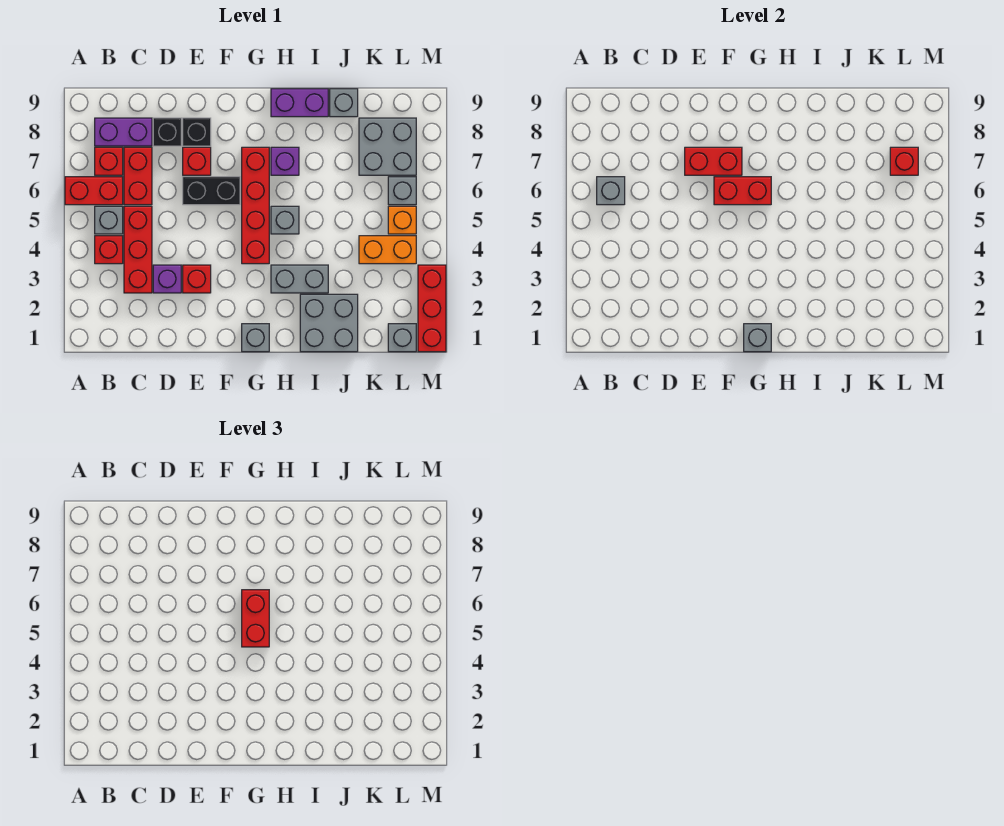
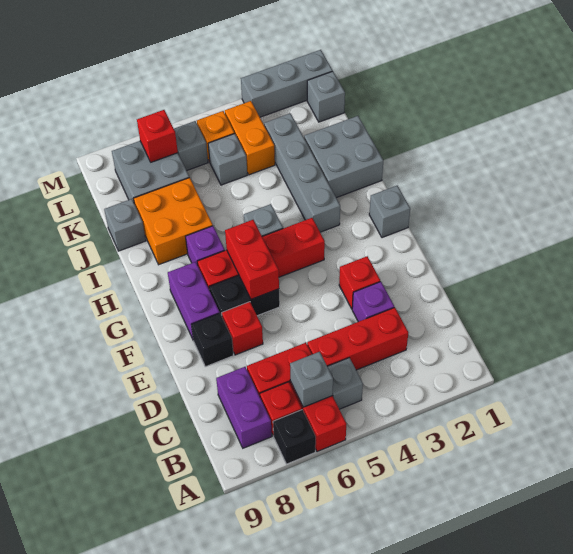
red brick B4 level 1 -> none
black brick D8 level 1 -> black brick A7 level 1
black brick E6:F6 level 1 -> black brick F6:F7 level 1
red brick E7:F7 level 2 -> none
grey brick G1 level 2 -> grey brick K5 level 1
red brick G5:G6 level 3 -> none
grey brick H3:I3 level 1 -> grey brick H3:K3 level 1
purple brick H9:I9 level 1 -> purple brick F8:G8 level 1
none -> orange brick I7:J8 level 1
red brick M1:M3 level 1 -> grey brick M1:M3 level 1

